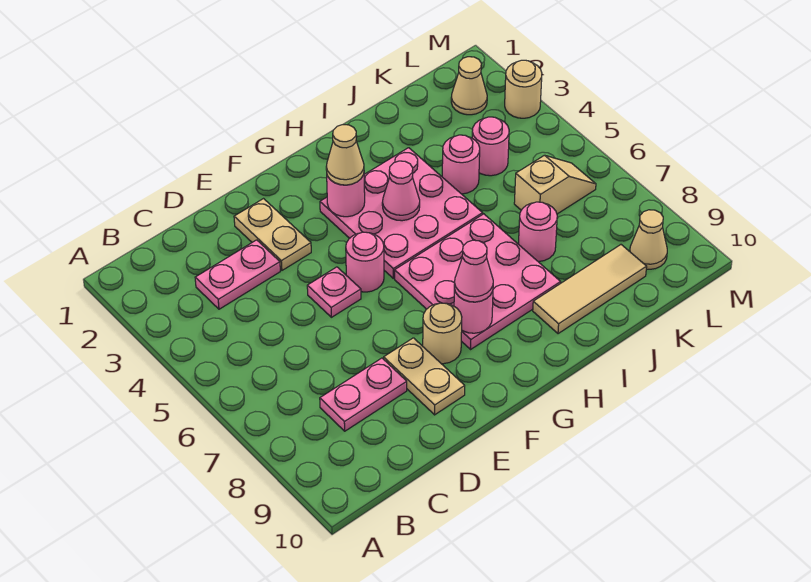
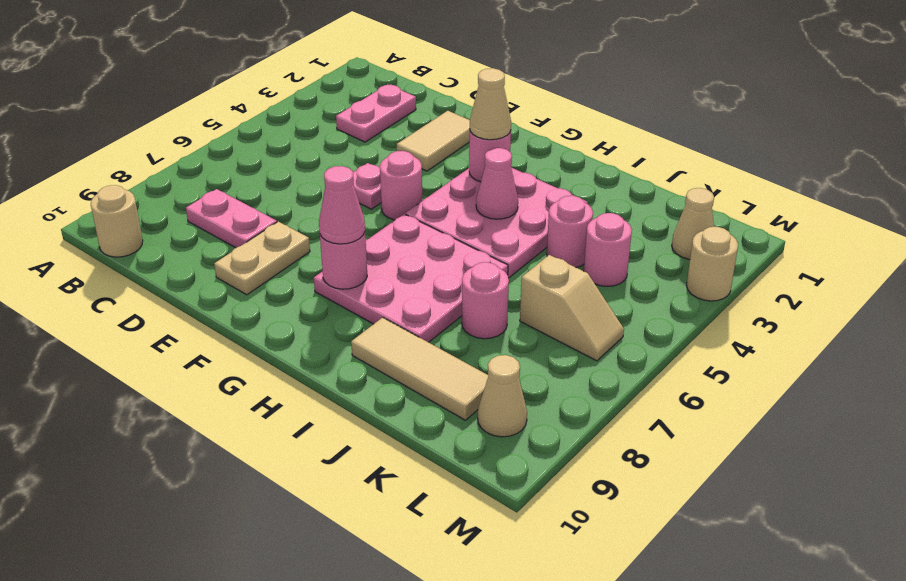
pink plate C3:D3 level 1 -> pink plate C2:C3 level 1
tan plate E2:E3 level 1 -> tan tile E2:E3 level 1
tan round brick F8 level 1 -> tan round brick B10 level 1

